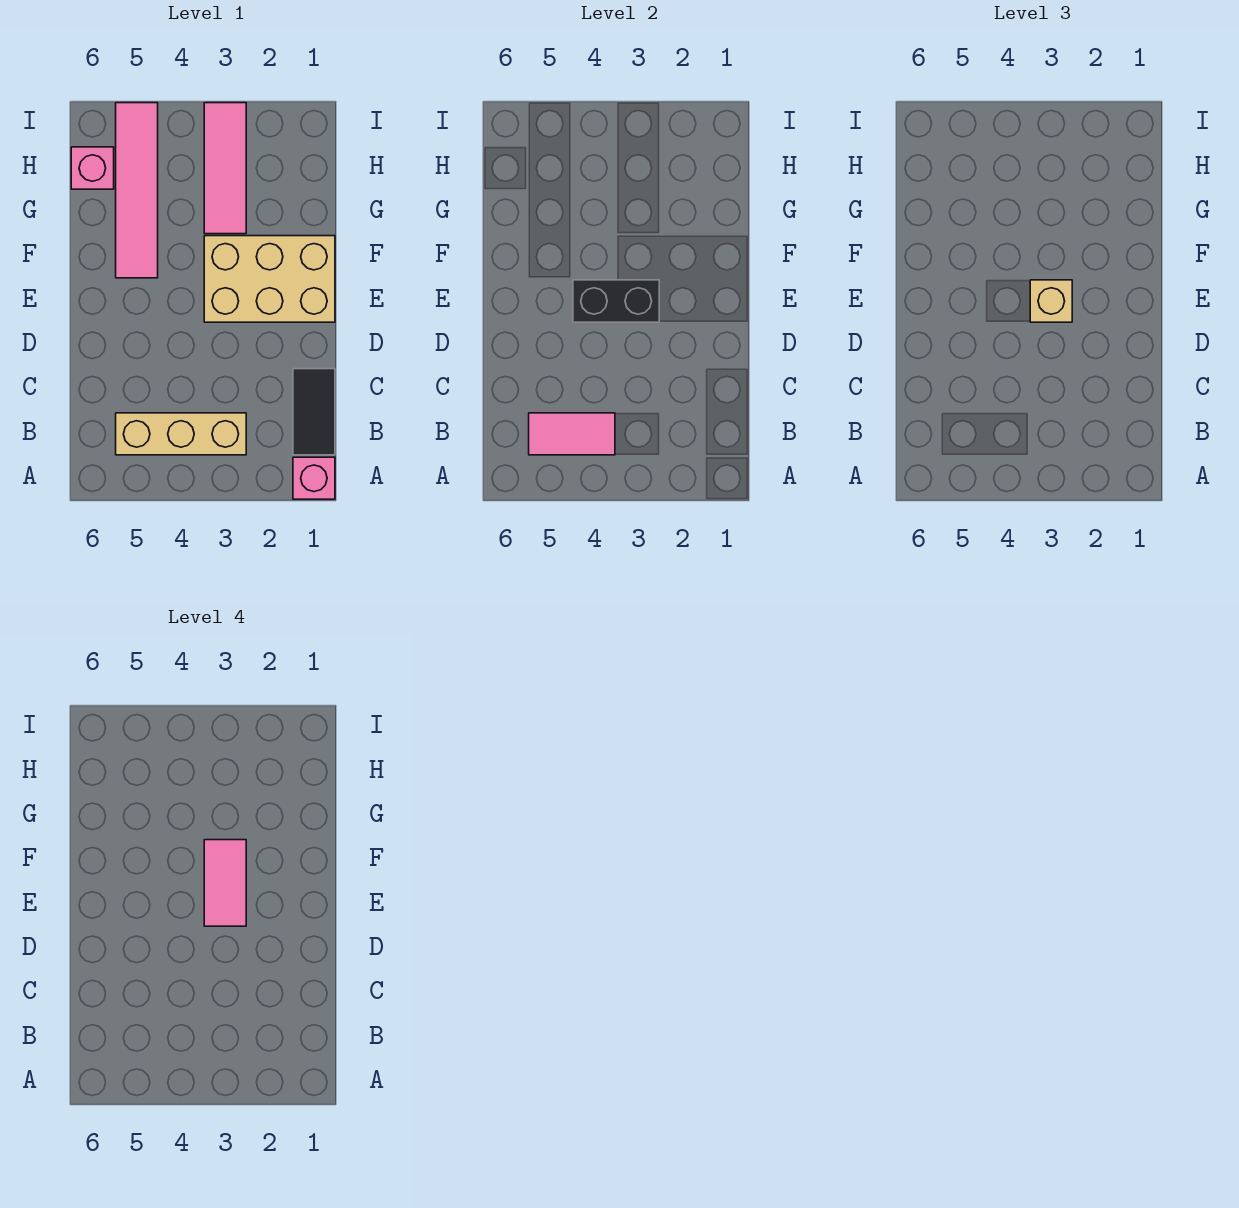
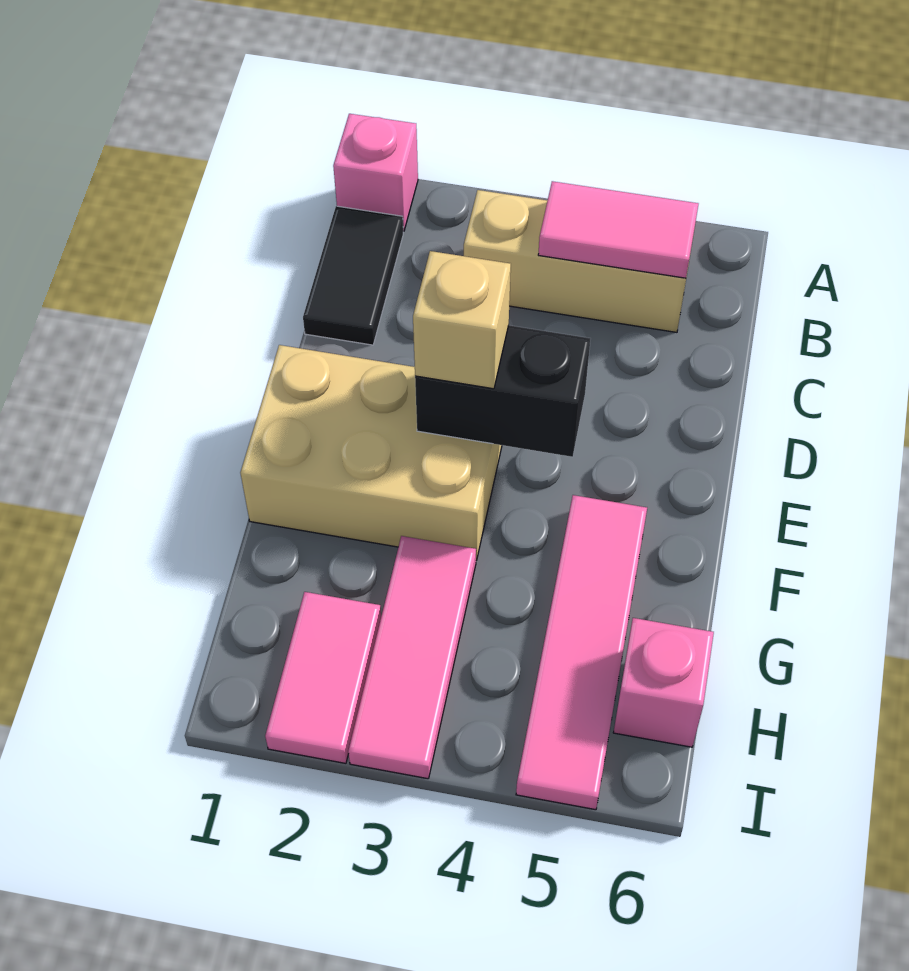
pink tile E3:F3 level 4 -> pink tile H2:I2 level 1

